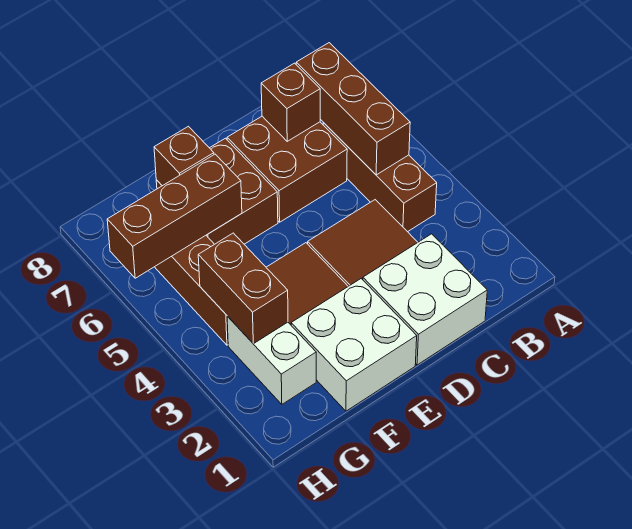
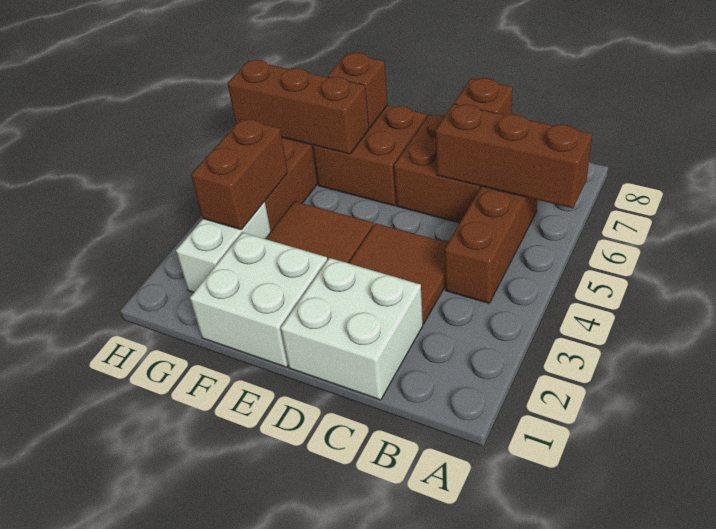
brown brick B5:B7 level 2 -> brown brick A6:C6 level 2

